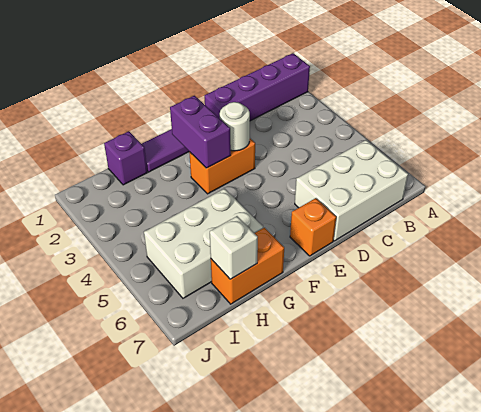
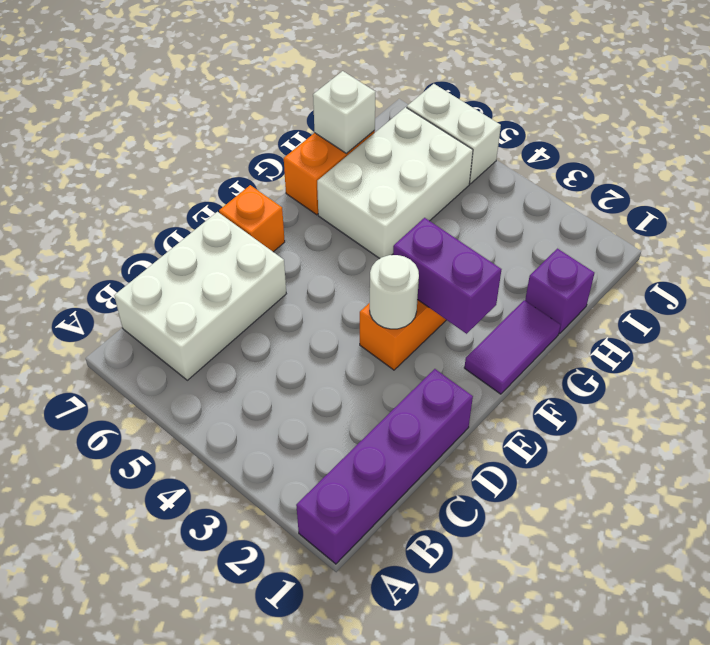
none -> white brick J5:J6 level 1

